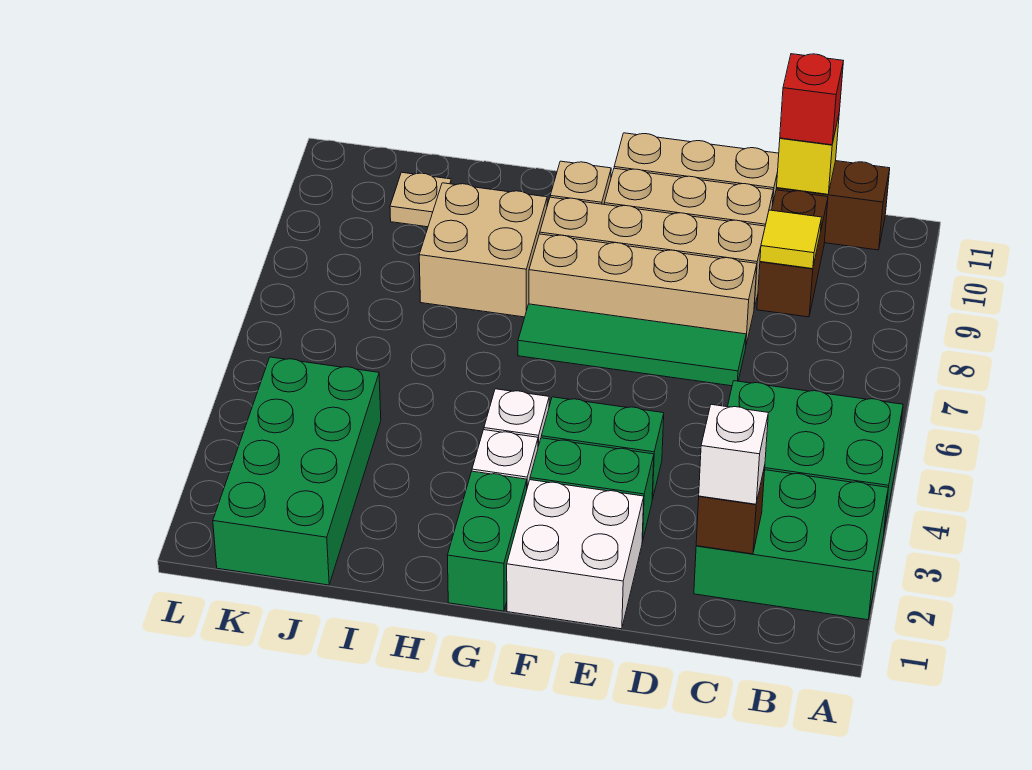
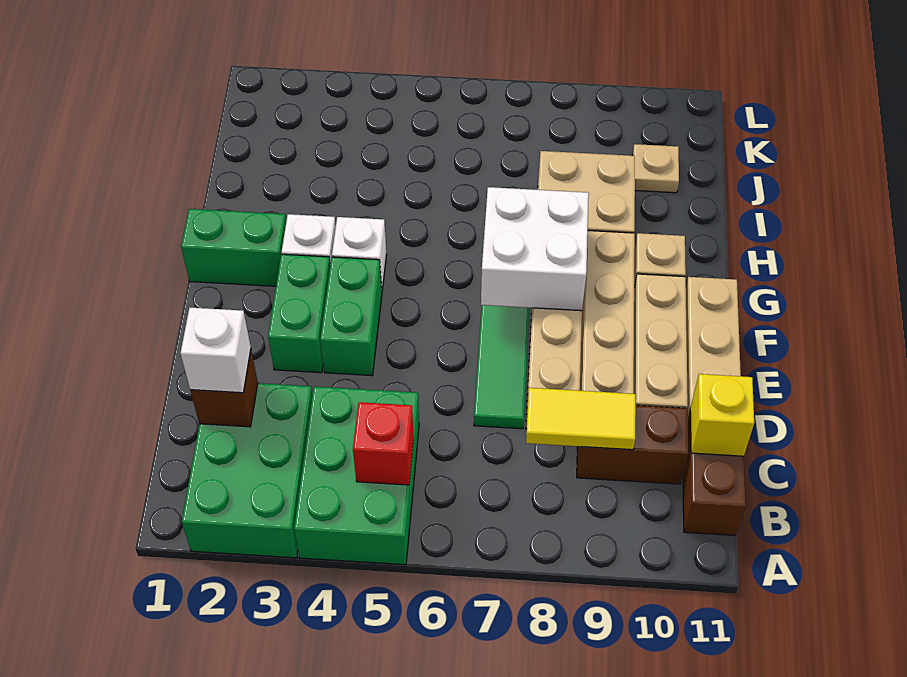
yellow tile C9 level 2 -> yellow tile C8:C9 level 2
red brick C11 level 3 -> red brick B5 level 2
white brick E1:F2 level 1 -> white brick F7:G8 level 2
green brick J1:K4 level 1 -> none

